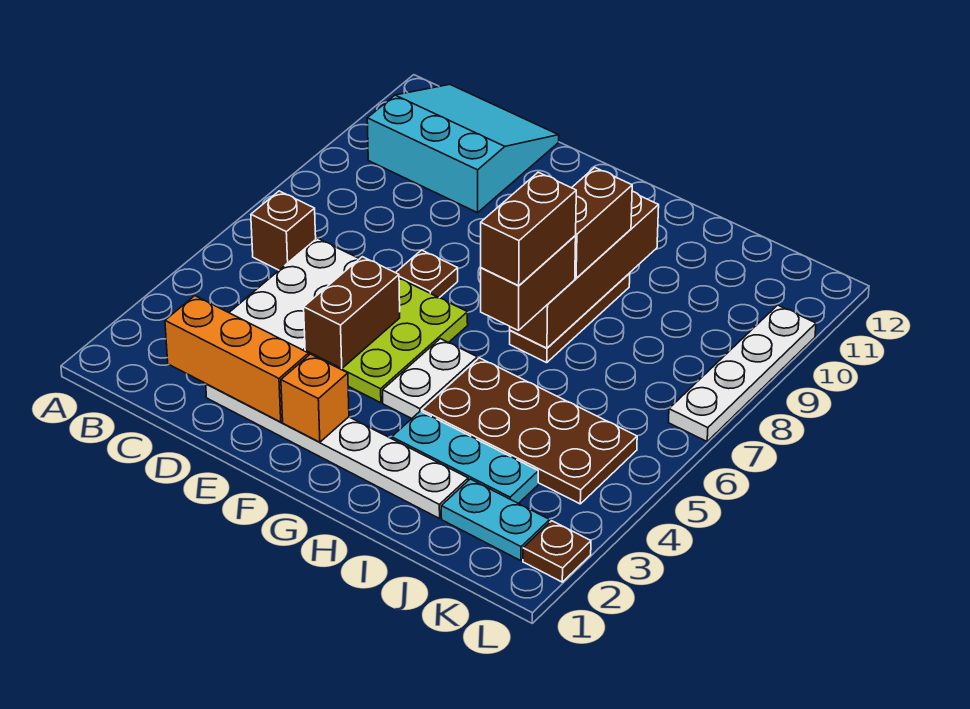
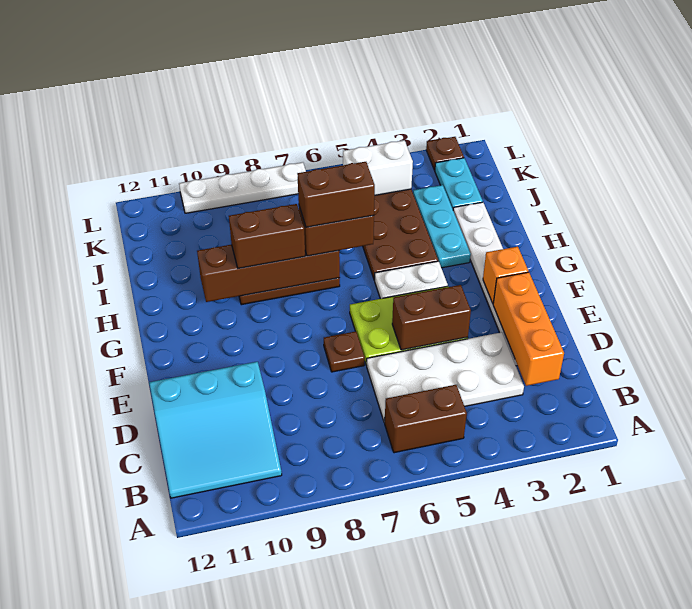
brown brick B6 level 1 -> brown brick B5:B6 level 1
cyan slope B10:D12 level 1 top 10 -> cyan slope B10:D12 level 1 top D
none -> white brick K4:K5 level 2

